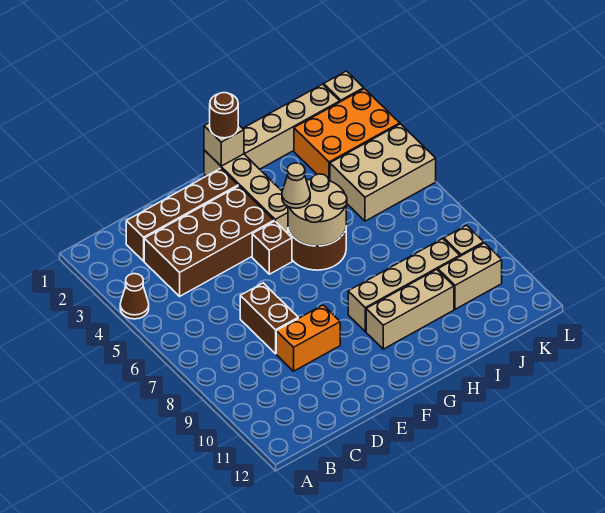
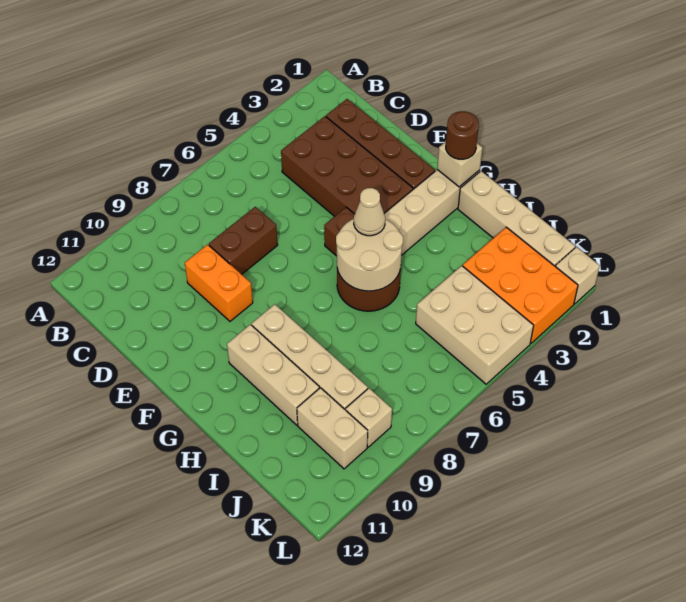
brown cone A4 level 1 -> none

